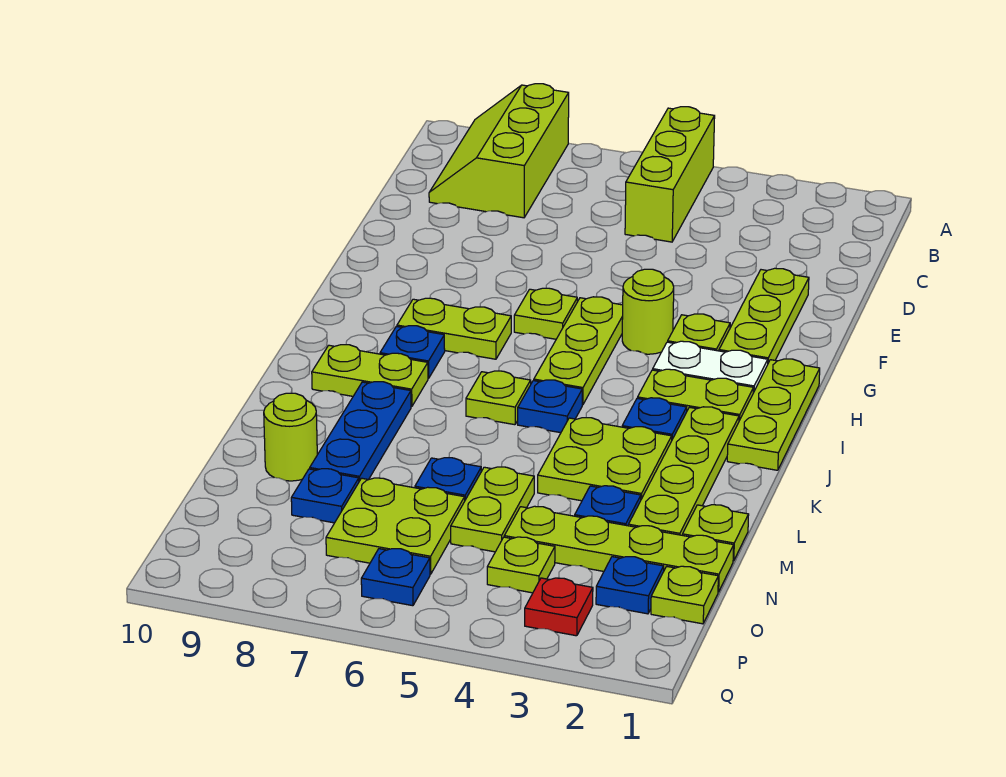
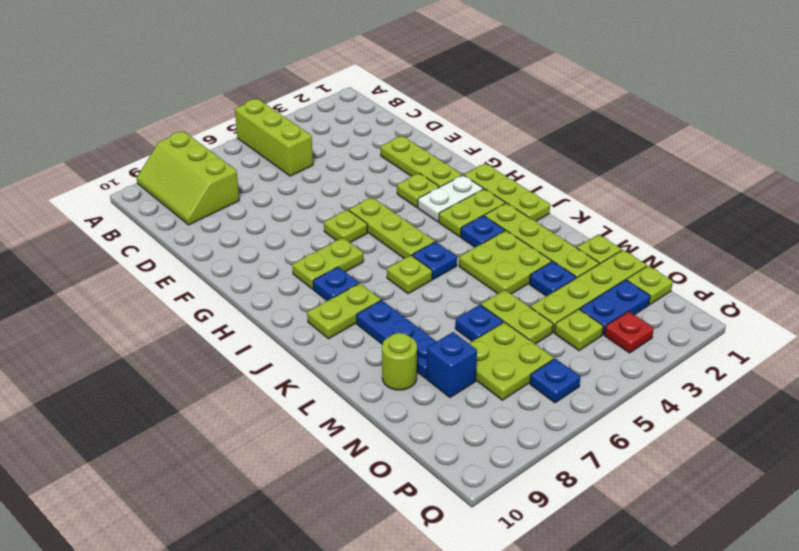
lime round brick G4 level 1 -> none
blue plate N8 level 1 -> blue brick N8 level 1
blue plate O2 level 1 -> blue plate O2:O3 level 1

